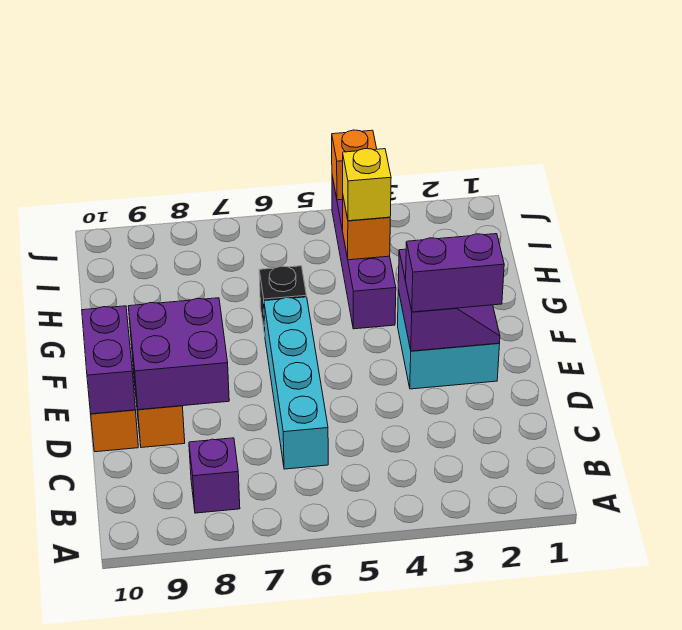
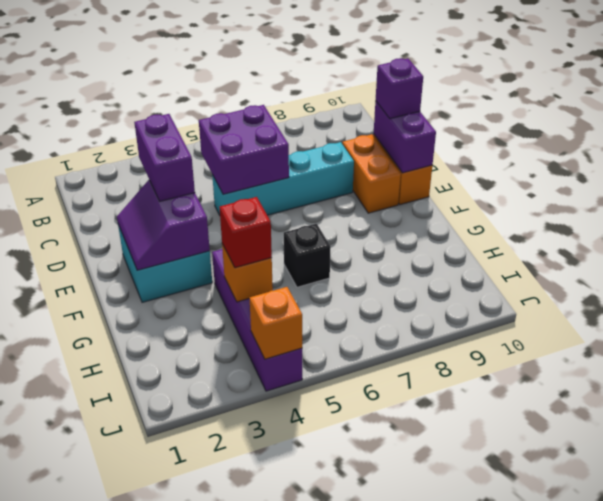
purple brick B8 level 1 -> purple brick D10 level 3
cyan brick C6:F6 level 1 -> cyan brick D5:D8 level 1
purple brick D8:E9 level 2 -> purple brick C5:D6 level 2
purple brick E2:E3 level 3 -> purple brick D3:E3 level 3
yellow brick H4 level 3 -> red brick H4 level 3

